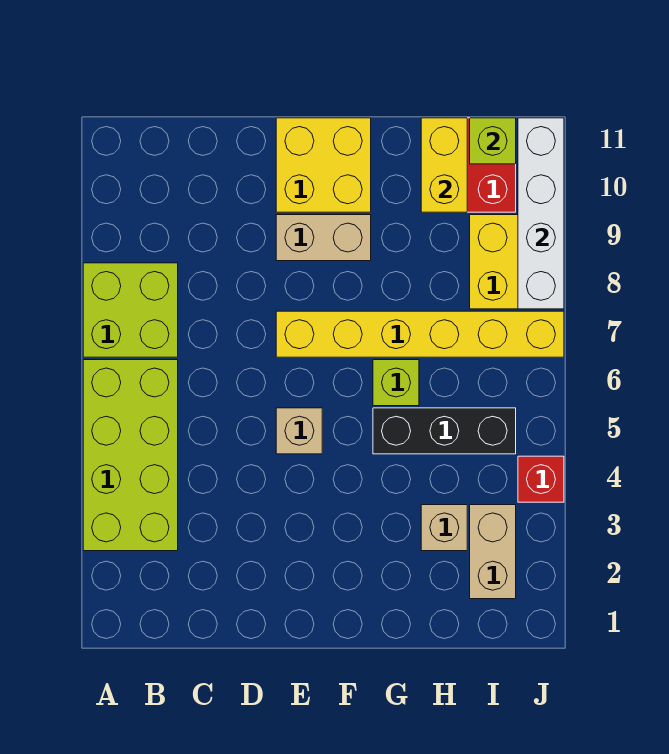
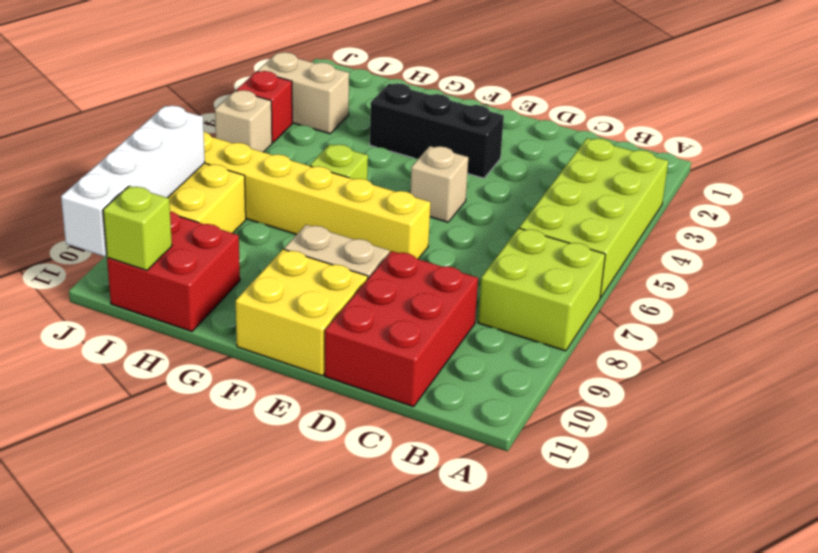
none -> red brick C9:D11 level 1
black brick G5:I5 level 1 -> black brick E3:G3 level 1
tan brick H3 level 1 -> tan brick J5 level 1
yellow brick H10:H11 level 2 -> none
tan brick I2:I3 level 1 -> tan brick I3:J3 level 1

